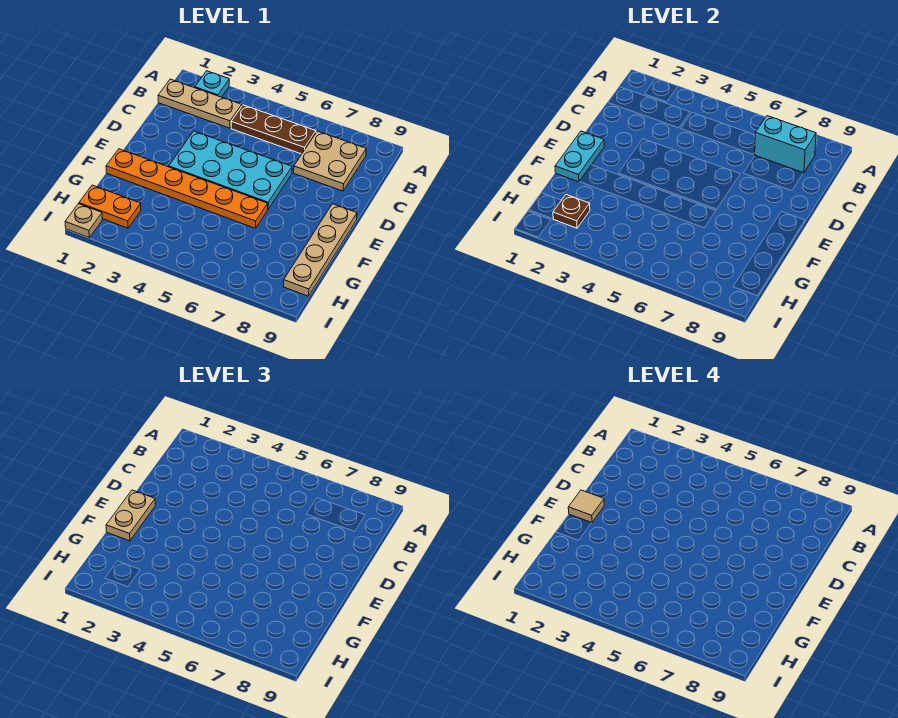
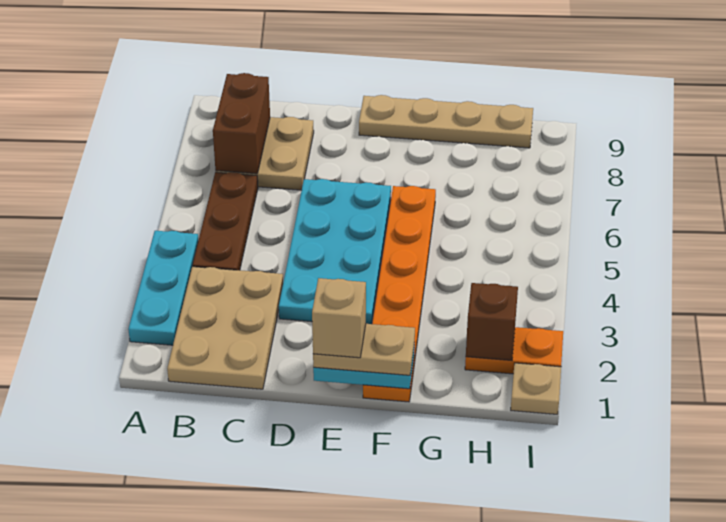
cyan plate A2 level 1 -> cyan plate A2:A4 level 1
tan plate B1:B3 level 1 -> tan plate B1:C3 level 1
cyan brick B7:B8 level 2 -> brown brick B7:B8 level 2
tan tile E1 level 4 -> tan brick E1 level 4
orange plate H1:H2 level 1 -> orange plate H2:I2 level 1
brown plate H2 level 2 -> brown brick H2 level 2

